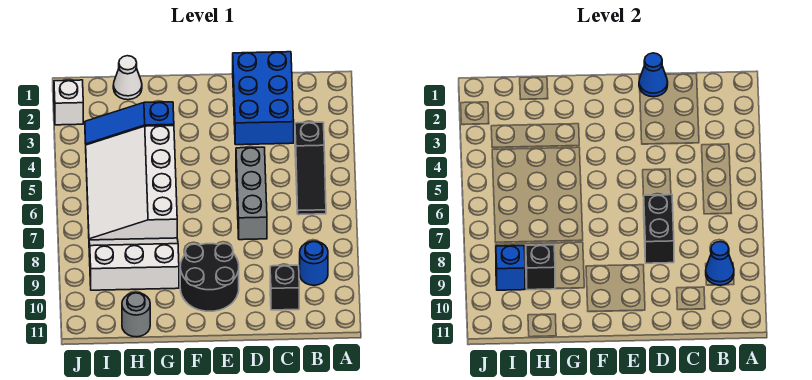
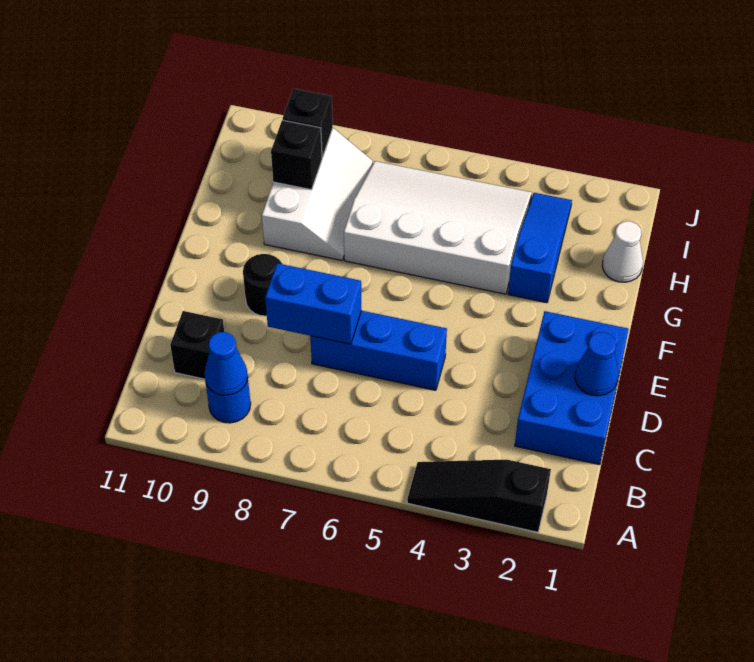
black slope B4:B6 level 1 top 4 -> black slope A2:A4 level 1 top 2
blue brick C1:D3 level 1 -> blue brick C1:E2 level 1
grey brick D5:D7 level 1 -> blue brick D5:D7 level 1
black brick D7:D8 level 2 -> blue brick D7:D8 level 2
black round brick E9:F10 level 1 -> black round brick E9 level 1
grey round brick H11 level 1 -> none
blue brick I9 level 2 -> black brick I9 level 2
white brick J2 level 1 -> none

